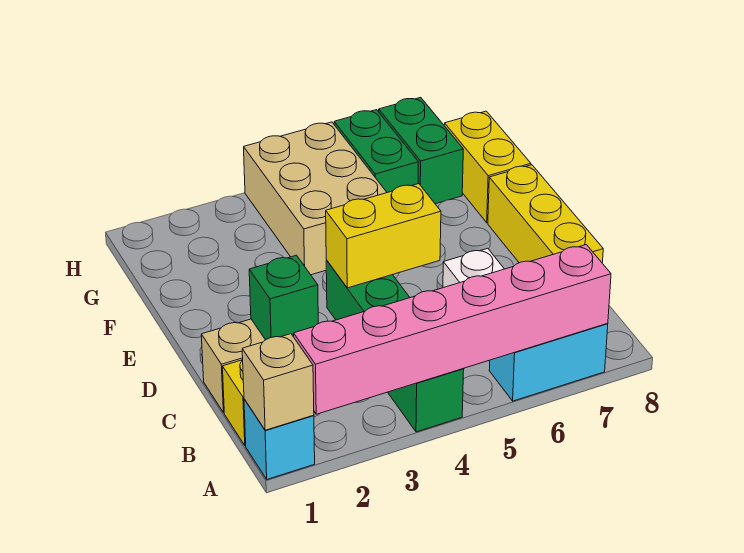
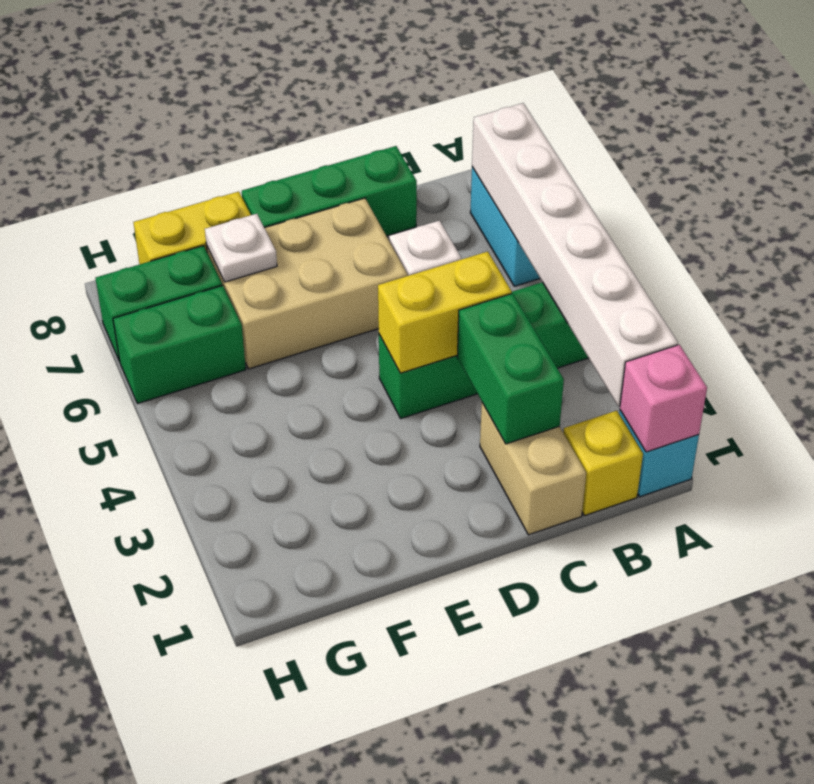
tan brick A1 level 2 -> pink brick A1 level 2
pink brick A2:A7 level 2 -> white brick A2:A7 level 2
green brick C2 level 2 -> green brick C2:C3 level 2
yellow brick C8:E8 level 1 -> green brick C8:E8 level 1
yellow brick D4:D5 level 2 -> yellow brick C4:D4 level 2
tan brick F4:H5 level 1 -> tan brick D6:F7 level 1
none -> white plate F7 level 2

